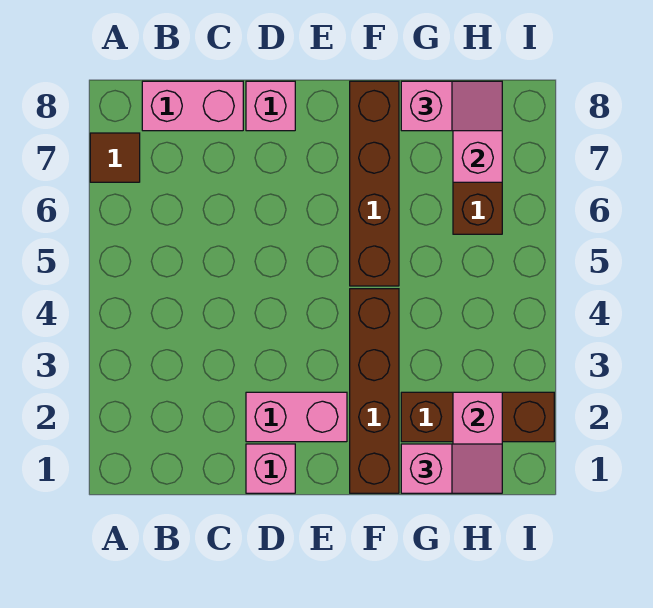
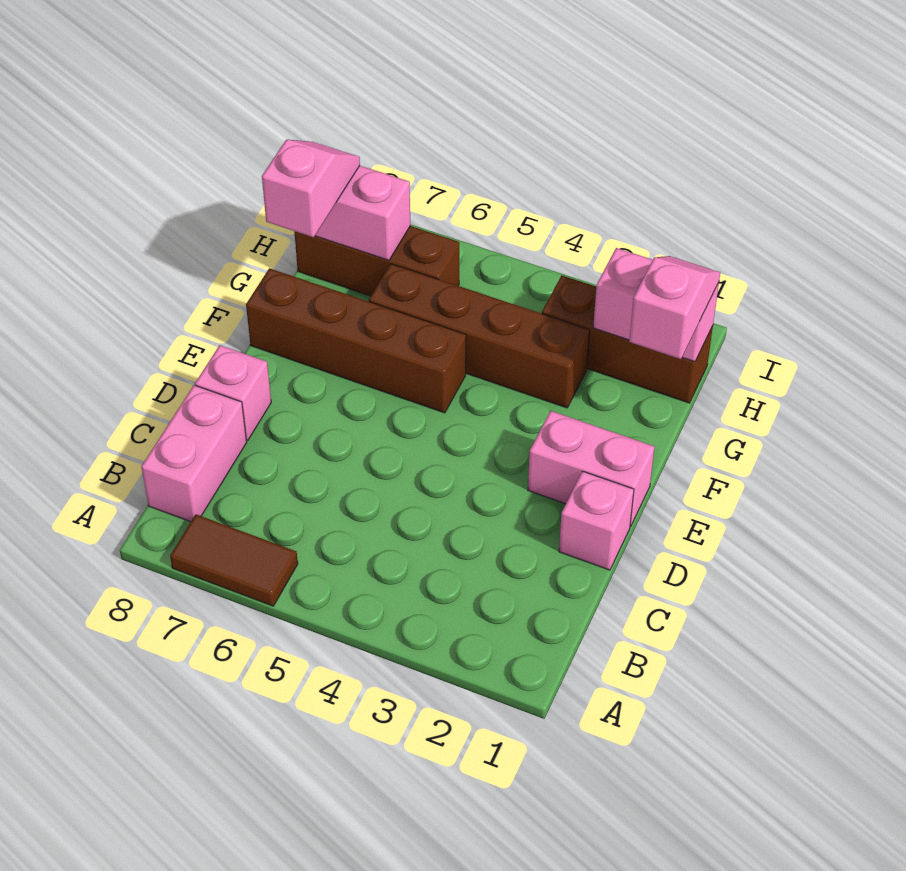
brown tile A7 level 1 -> brown tile A6:A7 level 1
pink brick D2:E2 level 1 -> pink brick E1:E2 level 1
brown brick F1:F4 level 1 -> brown brick G3:G6 level 1
brown brick G2:I2 level 1 -> brown brick H1:H3 level 1

